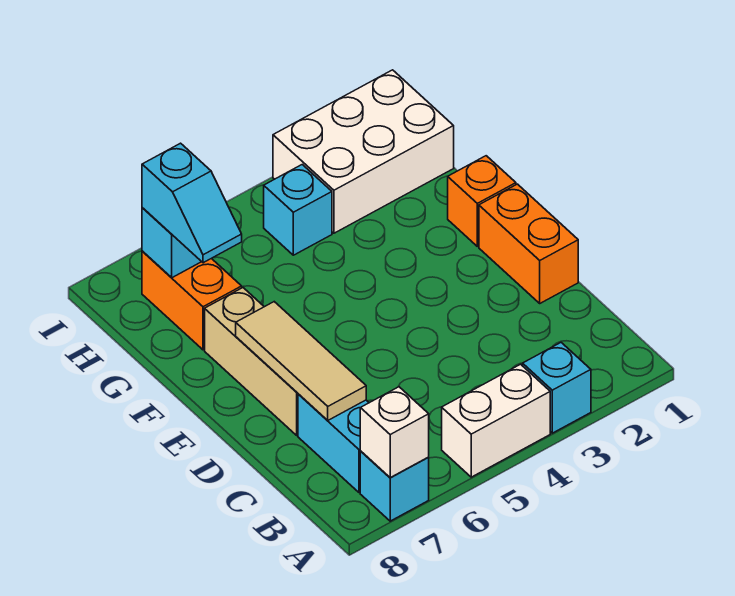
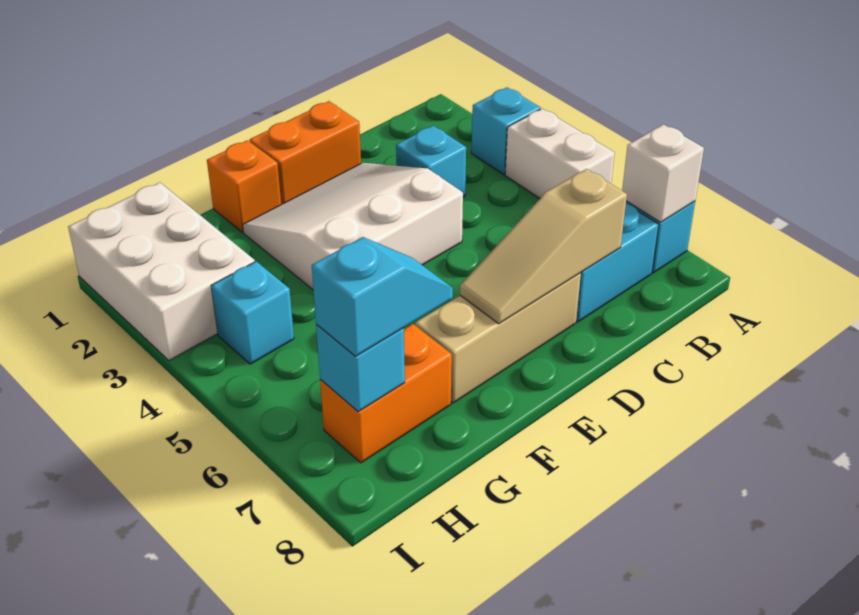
none -> cyan brick C3 level 1
tan tile C7:E7 level 2 -> tan slope C7:E7 level 2 top C
none -> white slope D2:F4 level 1 top 4

